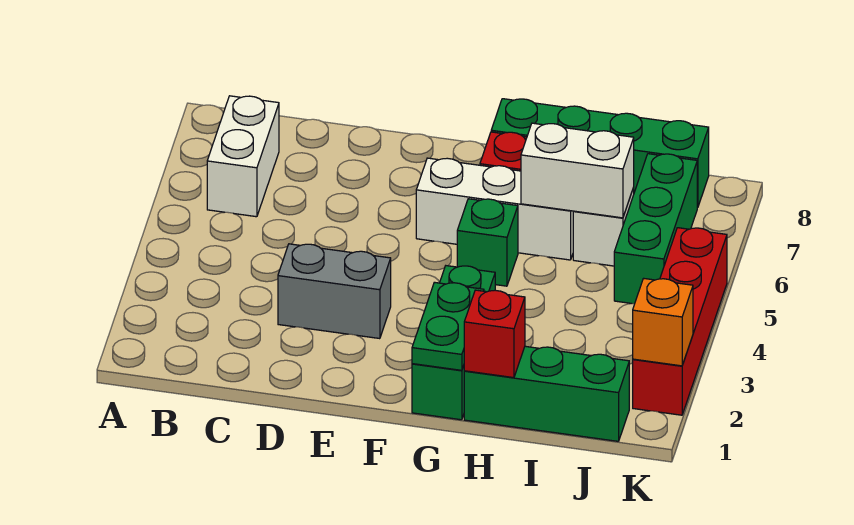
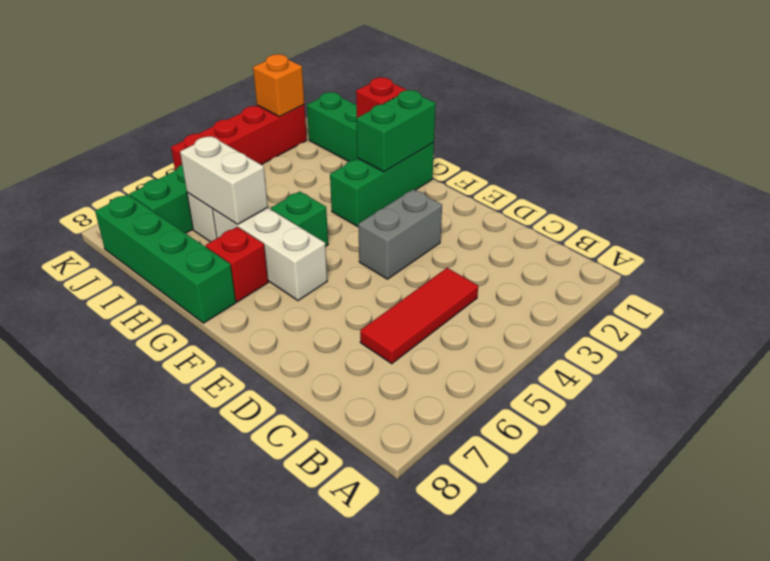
white brick B6:B7 level 1 -> none
none -> red tile C4:C6 level 1
grey brick D3:E3 level 1 -> grey brick E3:E4 level 1
green plate G1:G2 level 2 -> green brick G1:G2 level 2

